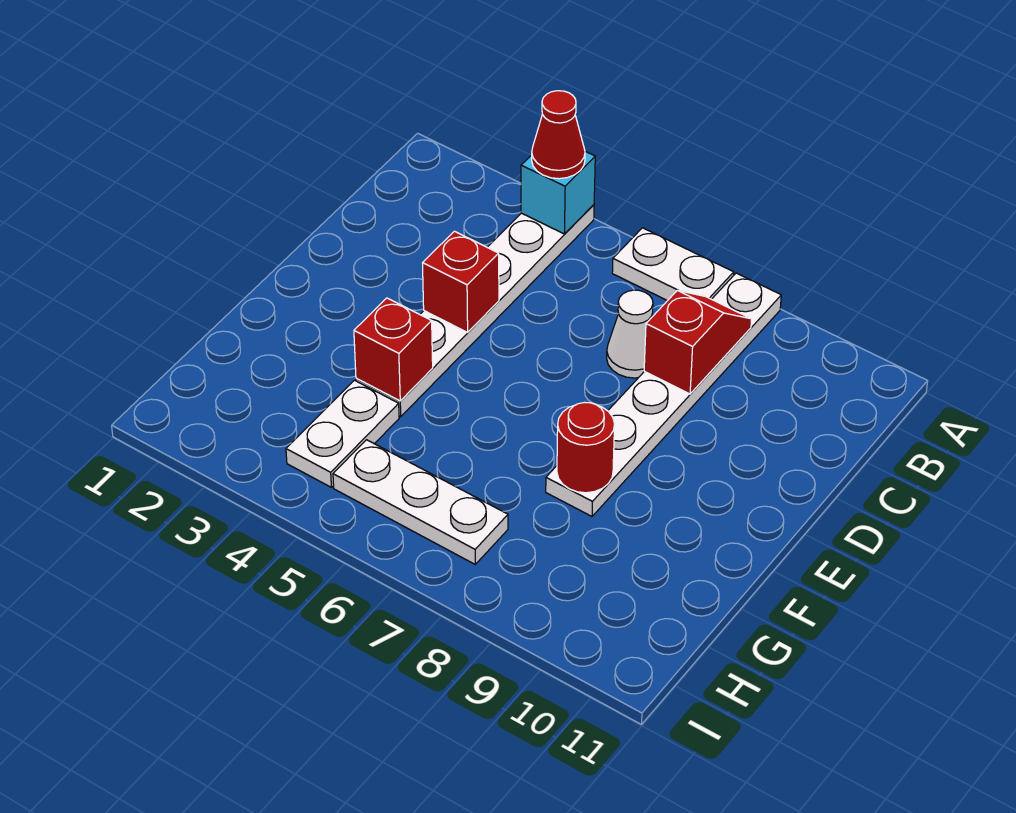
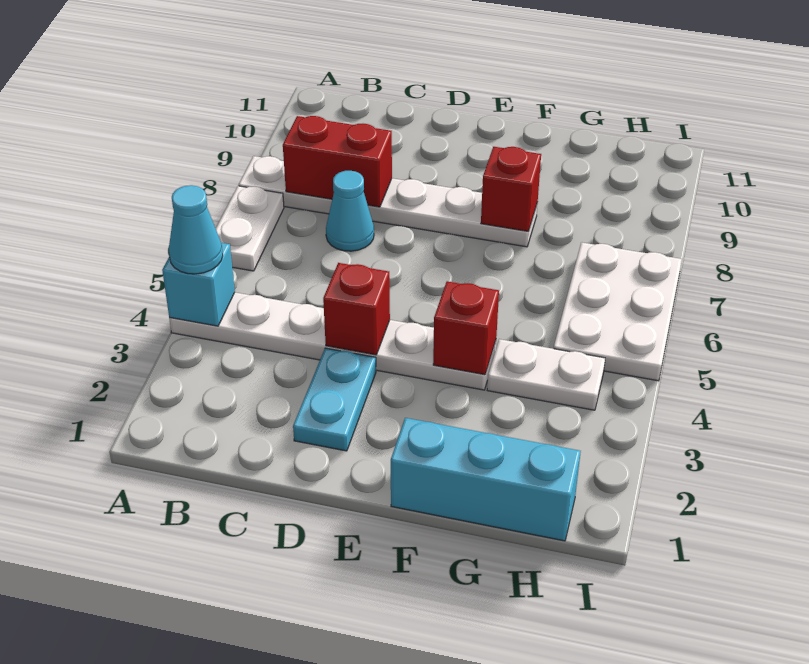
red cone A4 level 3 -> cyan cone A4 level 3
red slope B8:C8 level 2 top C -> red brick B8:C8 level 2
white cone C7 level 1 -> cyan cone C7 level 1
none -> cyan plate D2:D3 level 1
none -> cyan brick F1:H1 level 1
red round brick F8 level 2 -> red brick F8 level 2
white plate H5:H7 level 1 -> white plate H5:I7 level 1

